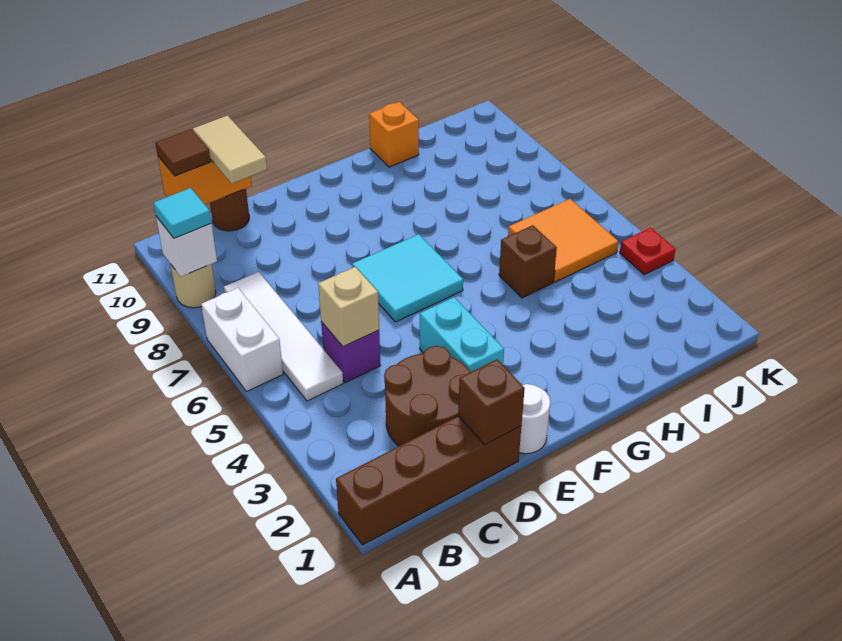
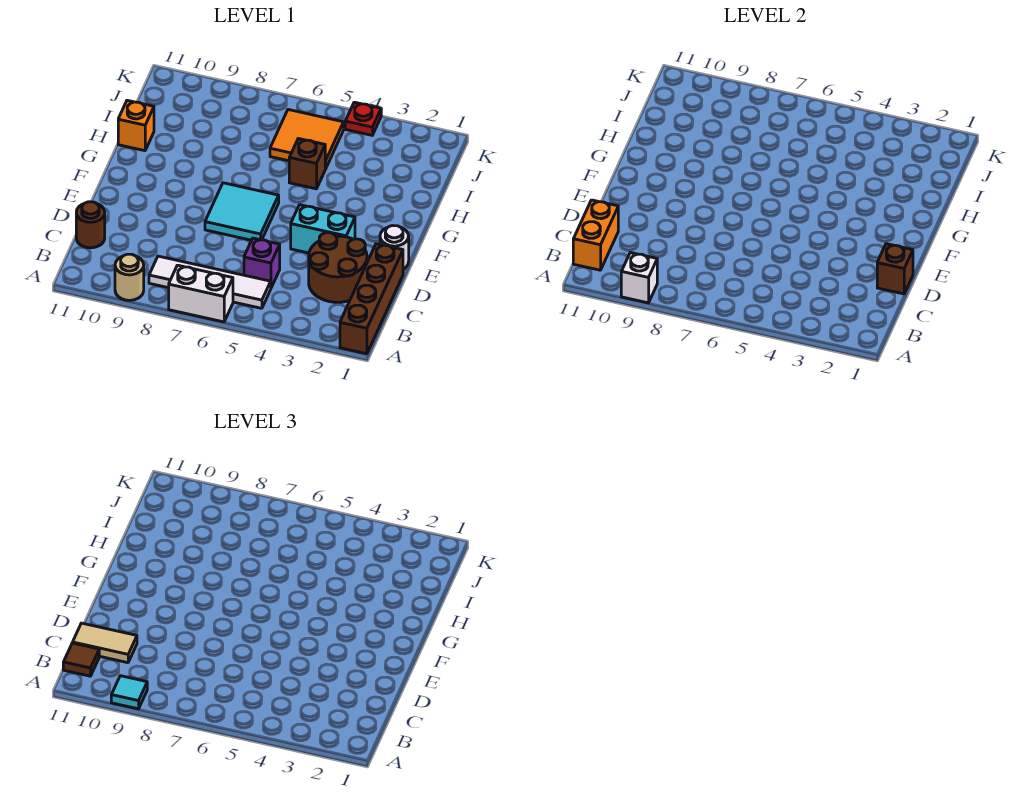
tan brick C5 level 2 -> none

